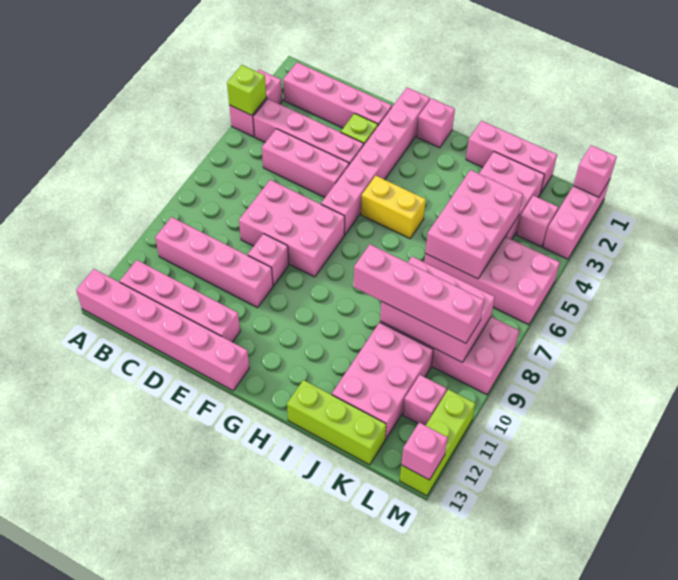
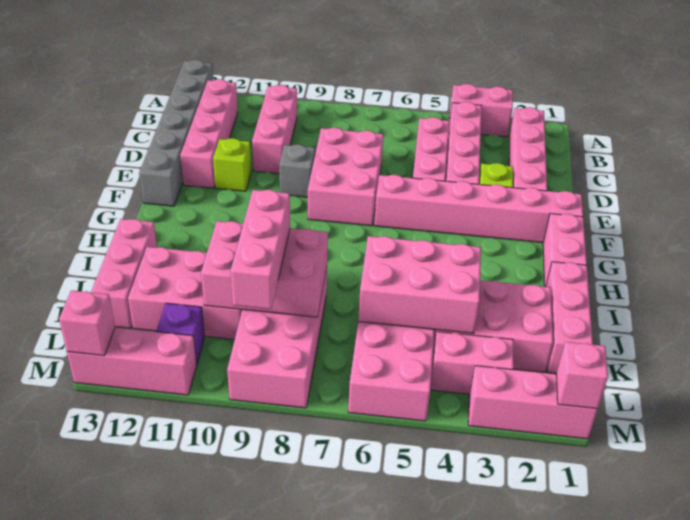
lime brick A4 level 2 -> lime brick E11 level 1
pink brick A13:F13 level 1 -> grey brick A13:F13 level 1
pink brick B10:E10 level 1 -> pink brick B10:D10 level 1
pink brick E9 level 1 -> grey brick E9 level 1
pink brick G1 level 1 -> pink brick G1:H1 level 1
yellow brick G5:H5 level 1 -> none
pink brick I9:L9 level 3 -> pink brick J9:L9 level 3
lime brick I13:K13 level 1 -> pink brick I13:K13 level 1
pink brick J8:L9 level 2 -> pink brick J8:K10 level 2
pink brick L3 level 1 -> pink brick L3:L4 level 1
pink brick L11 level 1 -> purple brick L11 level 1
lime brick M11:M13 level 1 -> pink brick M11:M13 level 1

